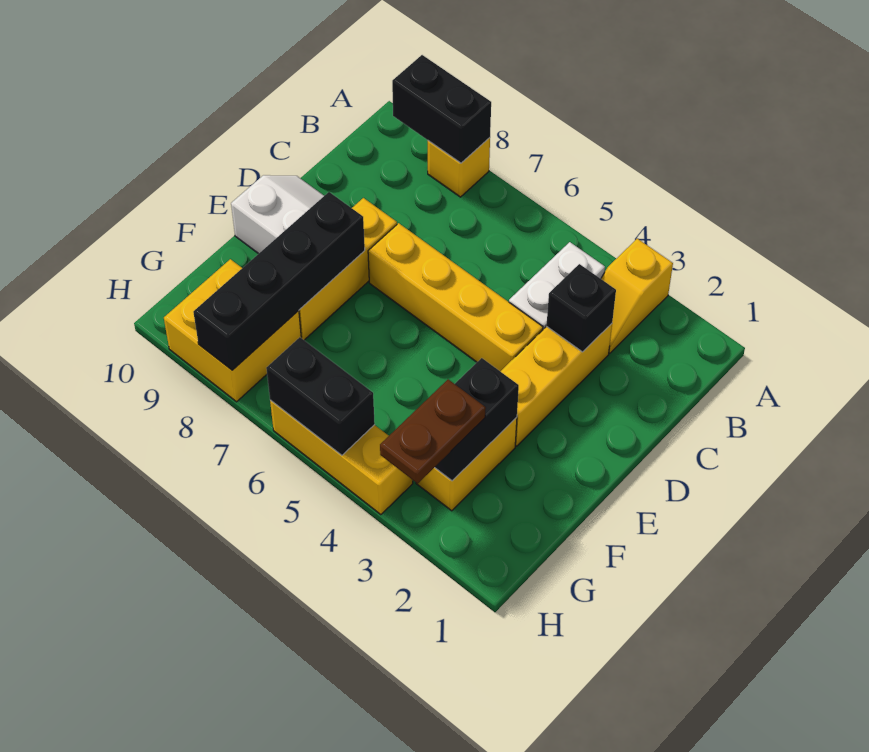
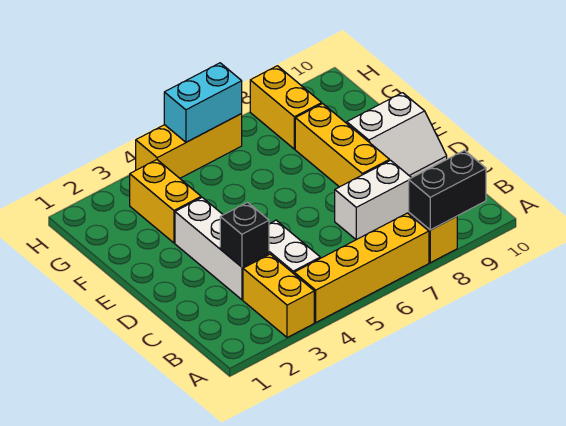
yellow slope A3:B3 level 1 top A -> yellow brick A3:B3 level 1
yellow brick C3:E3 level 1 -> white brick C3:E3 level 1
none -> white brick C7:C8 level 1
yellow brick D4:D7 level 1 -> yellow brick A4:A7 level 1
black brick E8:H8 level 2 -> none
black brick F3:G3 level 2 -> none
brown plate G3:H3 level 3 -> none
yellow brick G8:H9 level 1 -> yellow brick G8:H8 level 1
black brick H5:H6 level 2 -> cyan brick H5:H6 level 2

